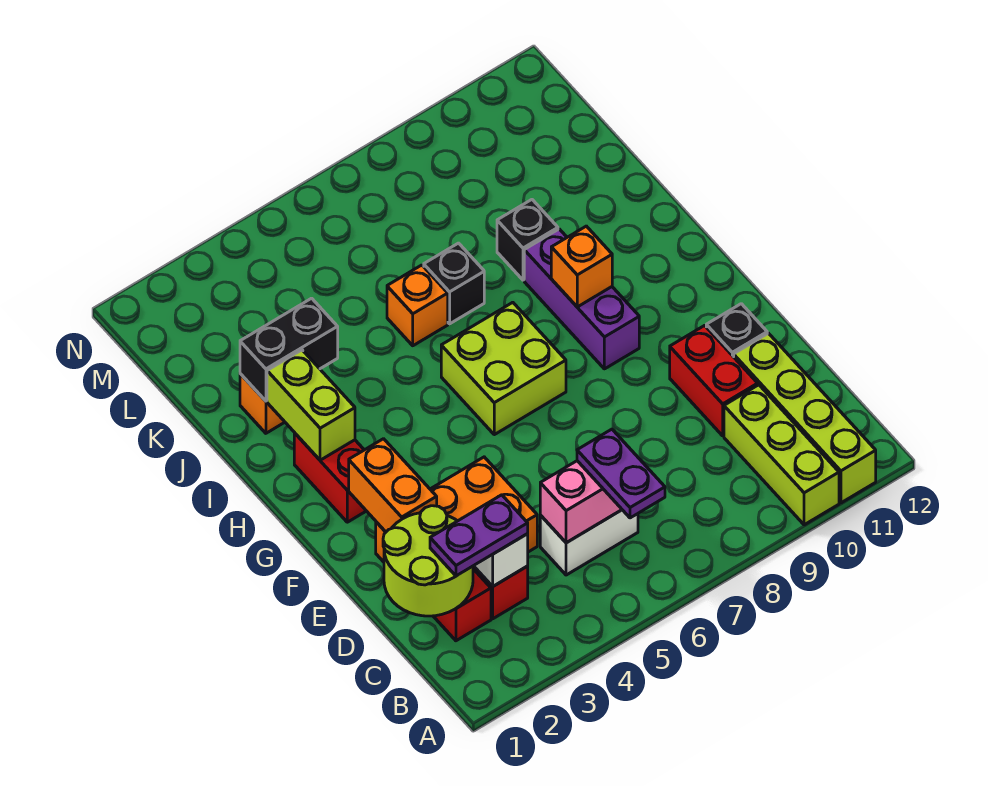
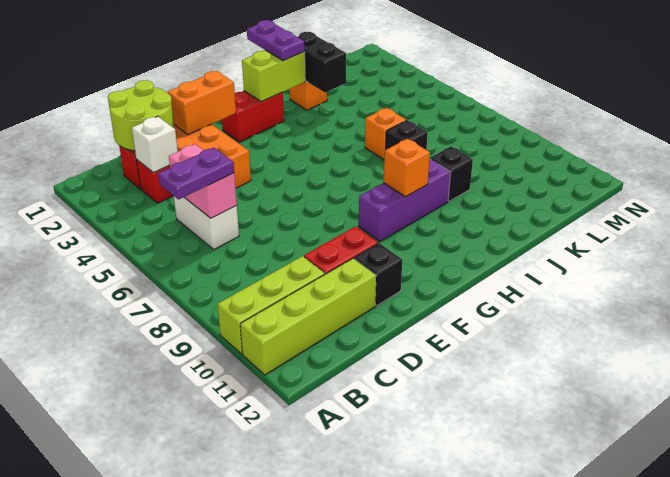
purple plate C2:C3 level 3 -> purple plate I1:I2 level 3
lime brick G6:H7 level 1 -> none

